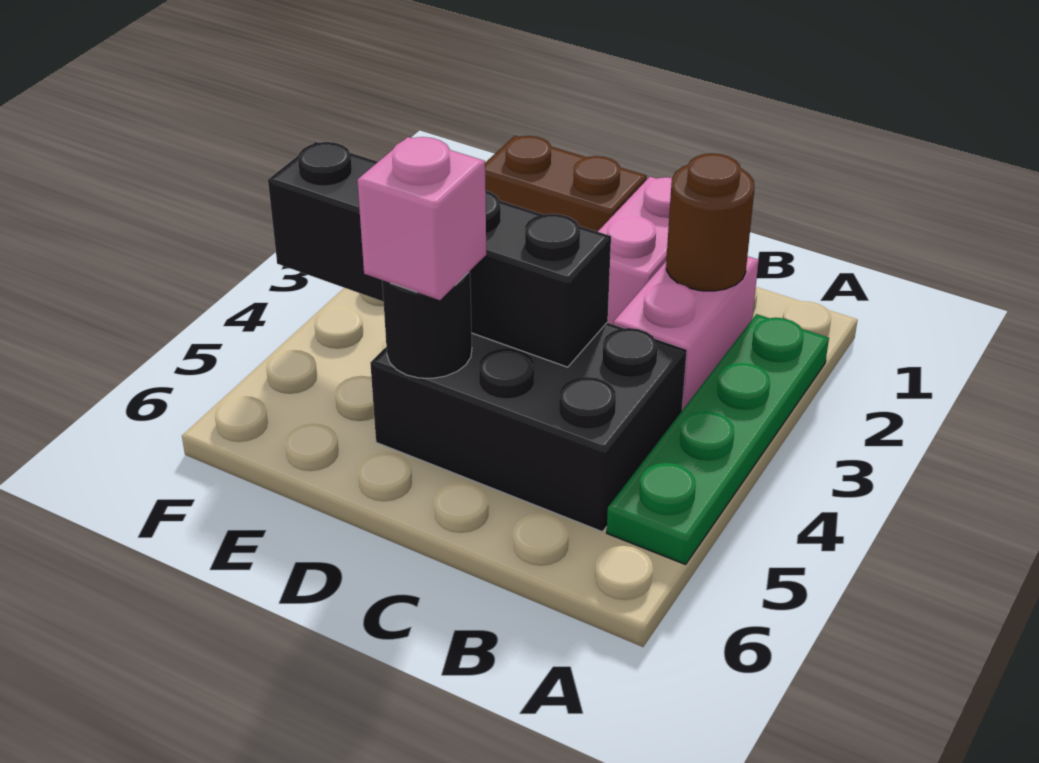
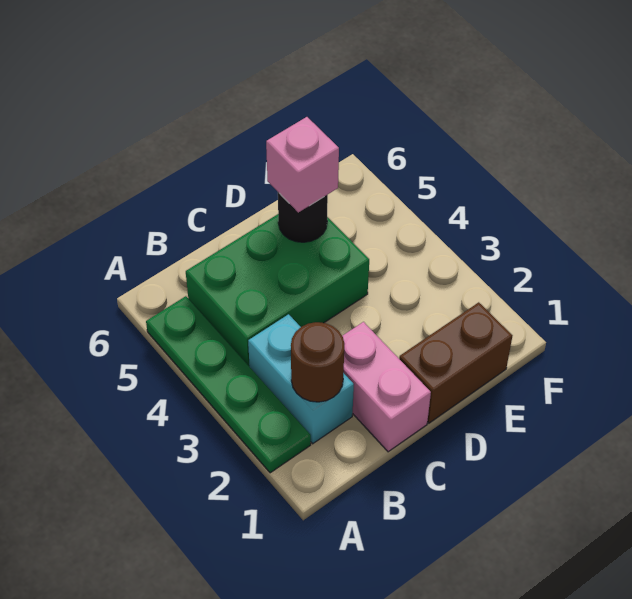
pink brick B2:B3 level 1 -> cyan brick B2:B3 level 1
black brick B4:D5 level 1 -> green brick B4:D5 level 1
black brick C4:F4 level 2 -> none

